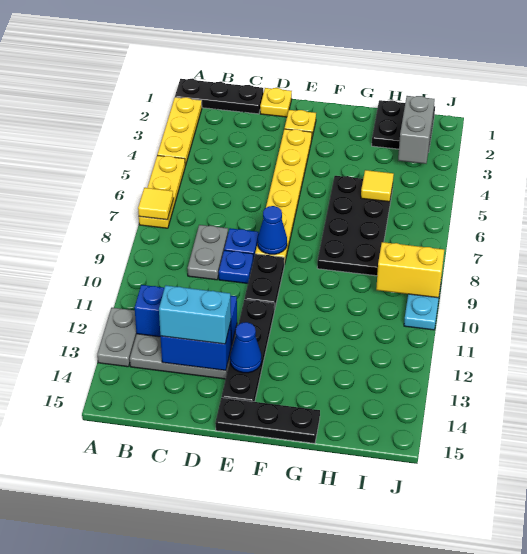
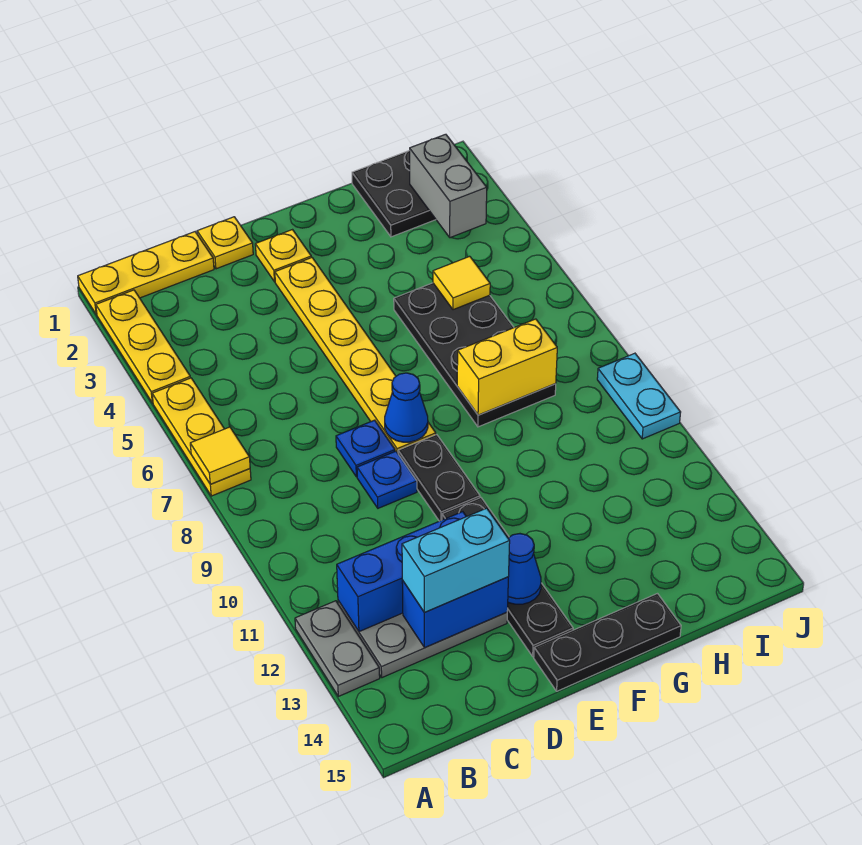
black plate A1:C1 level 1 -> yellow plate A1:C1 level 1
grey plate C8:C9 level 1 -> none
yellow brick I9:J9 level 2 -> yellow brick G8:H8 level 2

